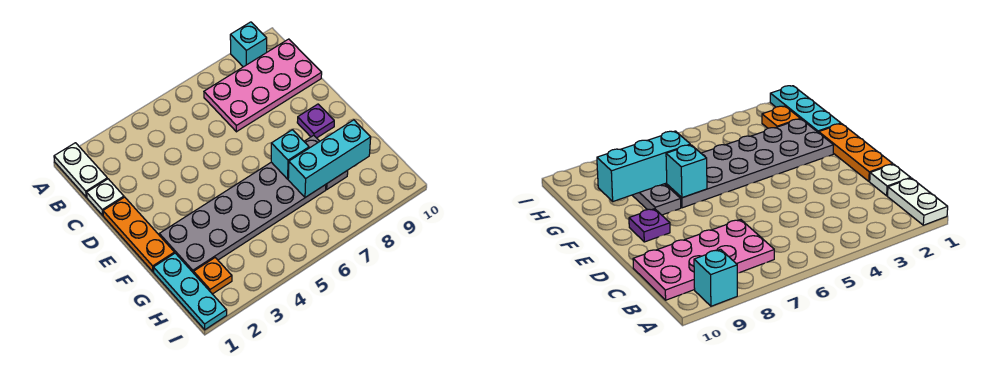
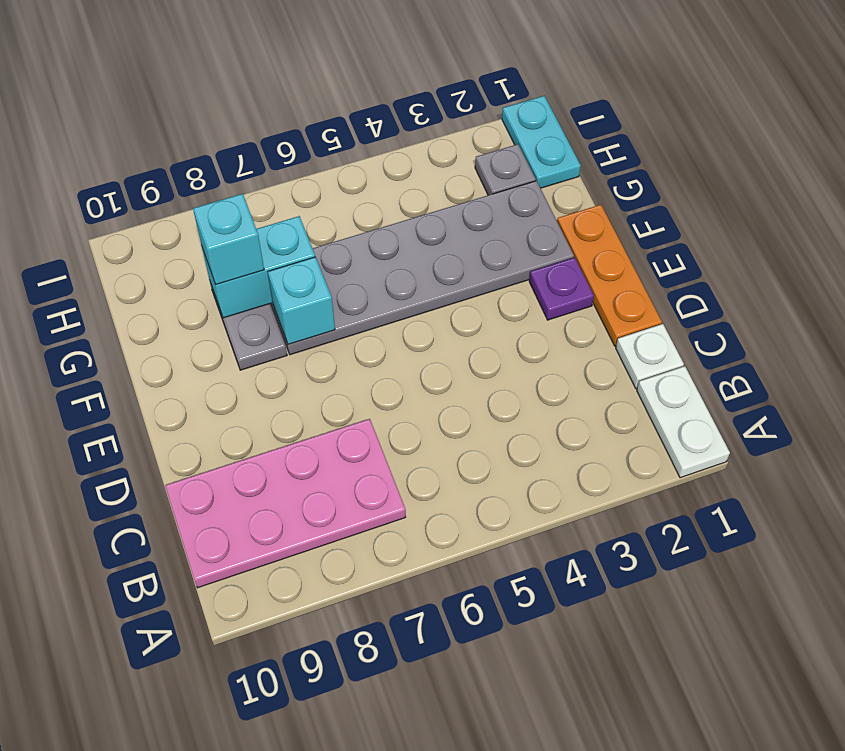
cyan brick A9 level 1 -> cyan brick G8 level 3
purple plate E9 level 1 -> purple plate E2 level 1
cyan plate G1:I1 level 1 -> cyan plate H1:I1 level 1
cyan brick G7:G9 level 2 -> cyan brick G7:G8 level 2
orange plate H2 level 1 -> grey plate H2 level 1

